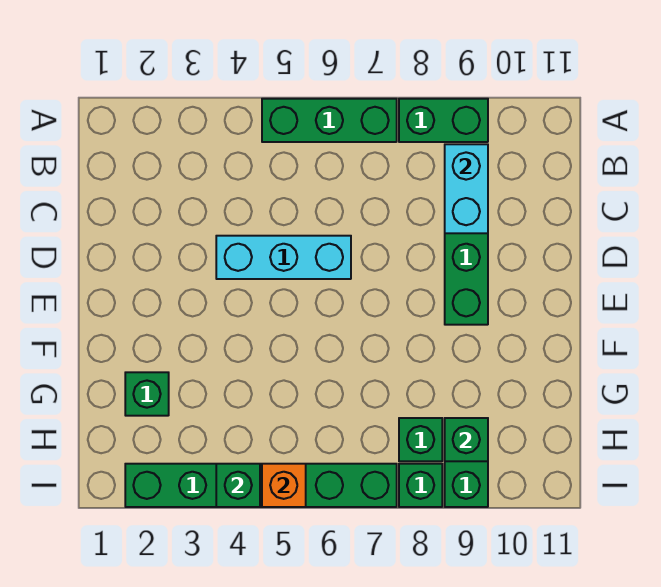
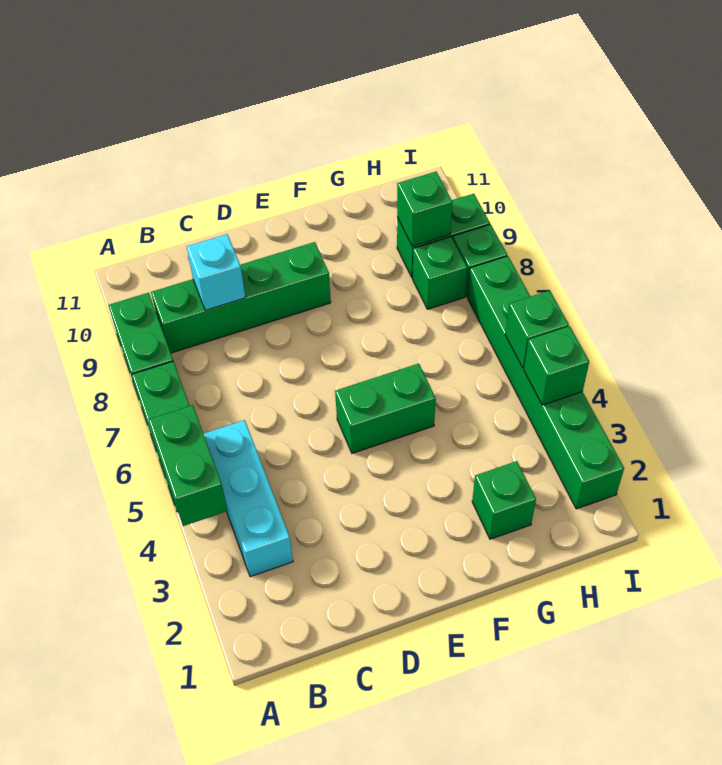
none -> green brick A4:A5 level 2
cyan brick B9:C9 level 2 -> cyan brick C9 level 2
cyan brick D4:D6 level 1 -> cyan brick B3:B5 level 1
none -> green brick E5:F5 level 1
orange brick I5 level 2 -> green brick I5 level 2

